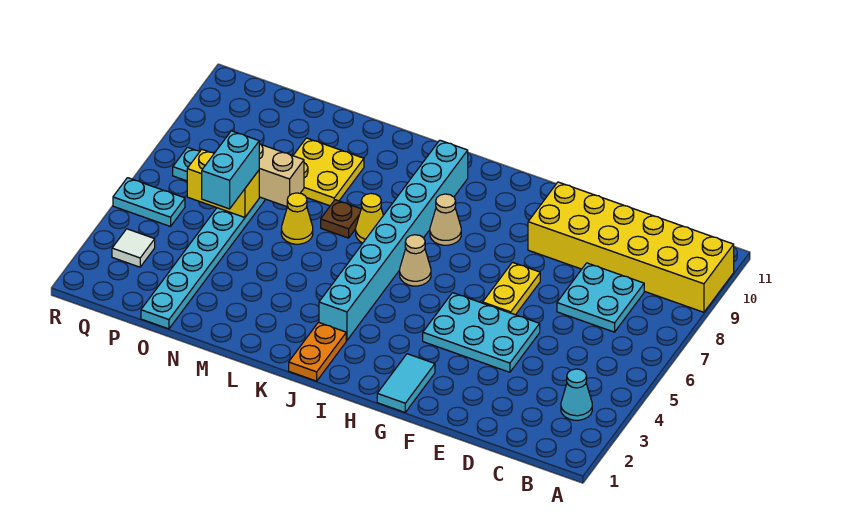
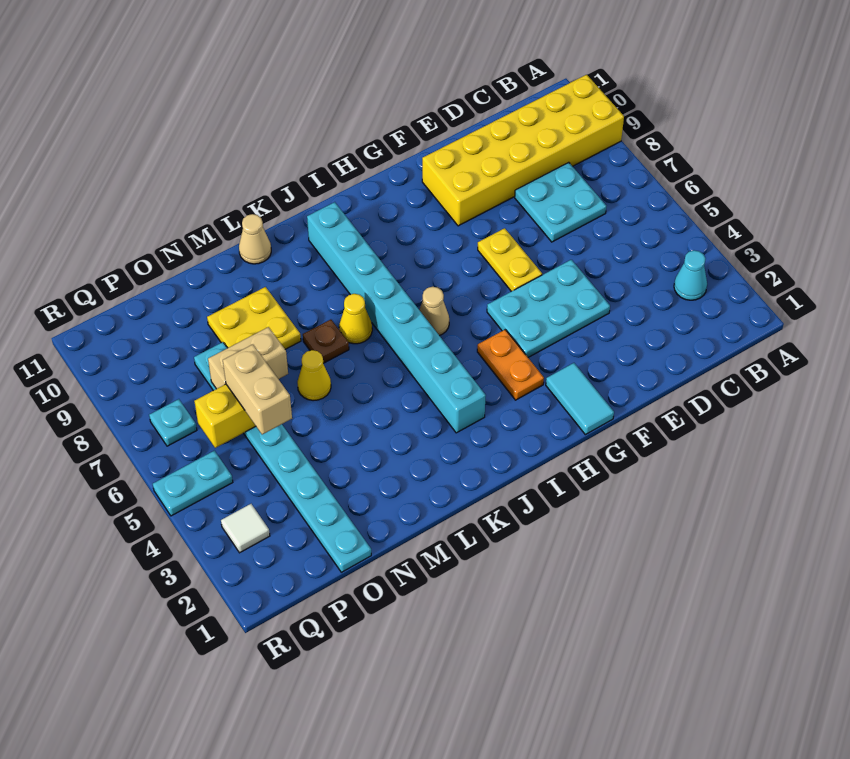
tan cone I8 level 1 -> tan cone L11 level 1
orange plate J1:J2 level 1 -> orange plate H3:H4 level 1
cyan brick O5:O6 level 3 -> tan brick O5:O6 level 3

